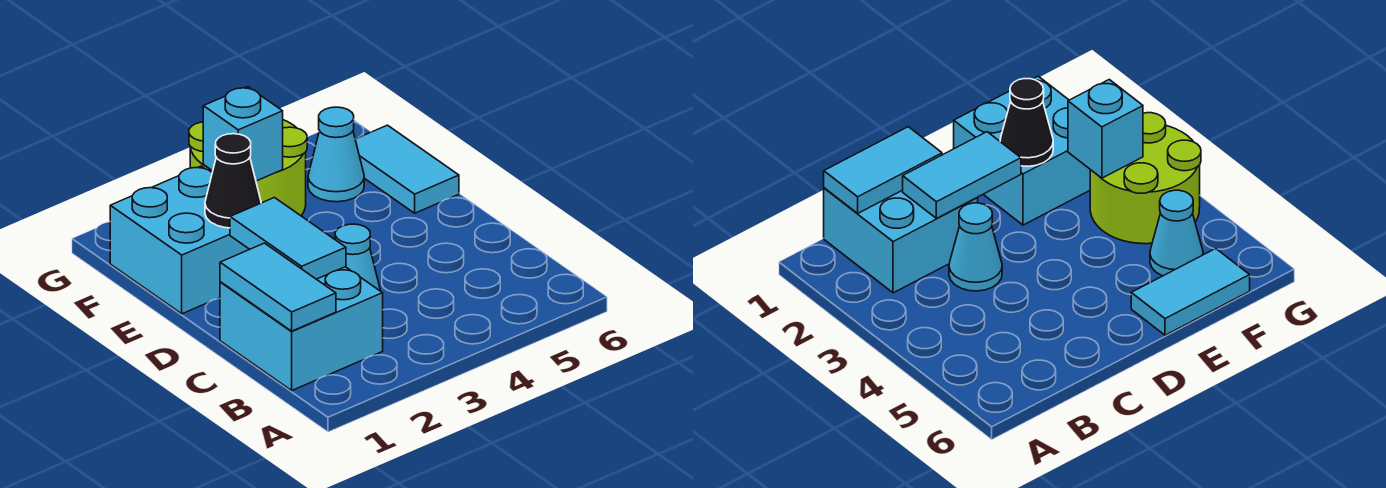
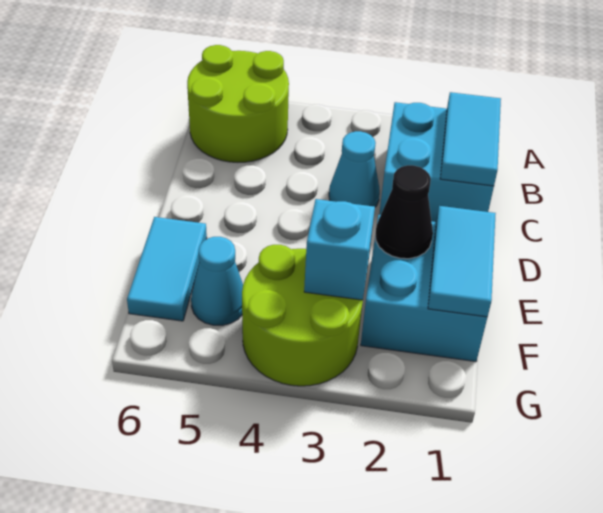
none -> lime round brick A5:B6 level 1
cyan tile C2:D2 level 2 -> cyan tile E1:F1 level 2

